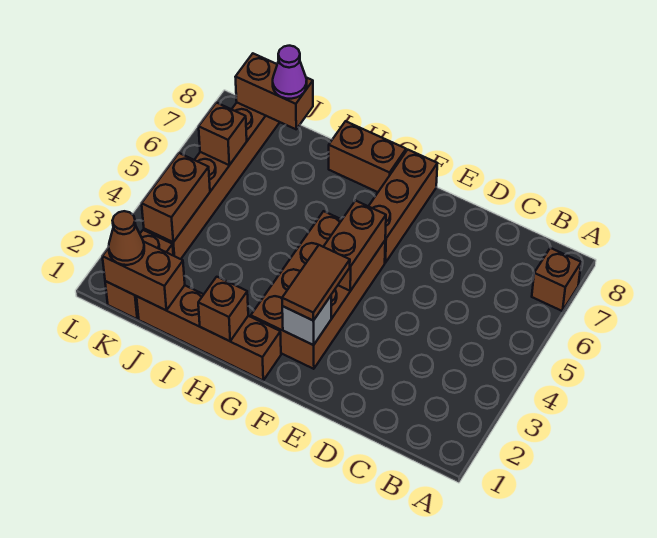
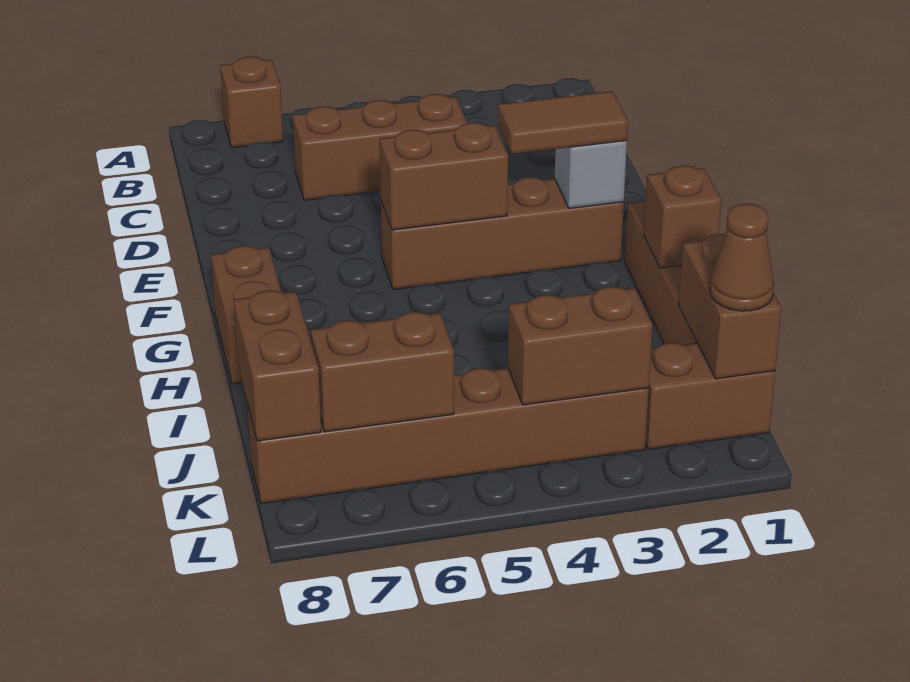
brown brick F2:G5 level 1 -> brown brick F2:F5 level 1
brown brick F6:F8 level 1 -> brown brick C4:C6 level 1
purple cone J8 level 3 -> none
brown brick K6 level 2 -> brown brick K6:K7 level 2

